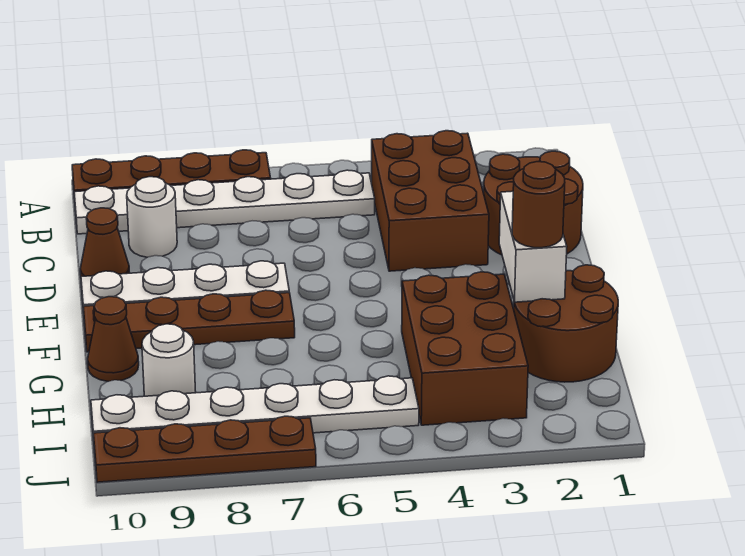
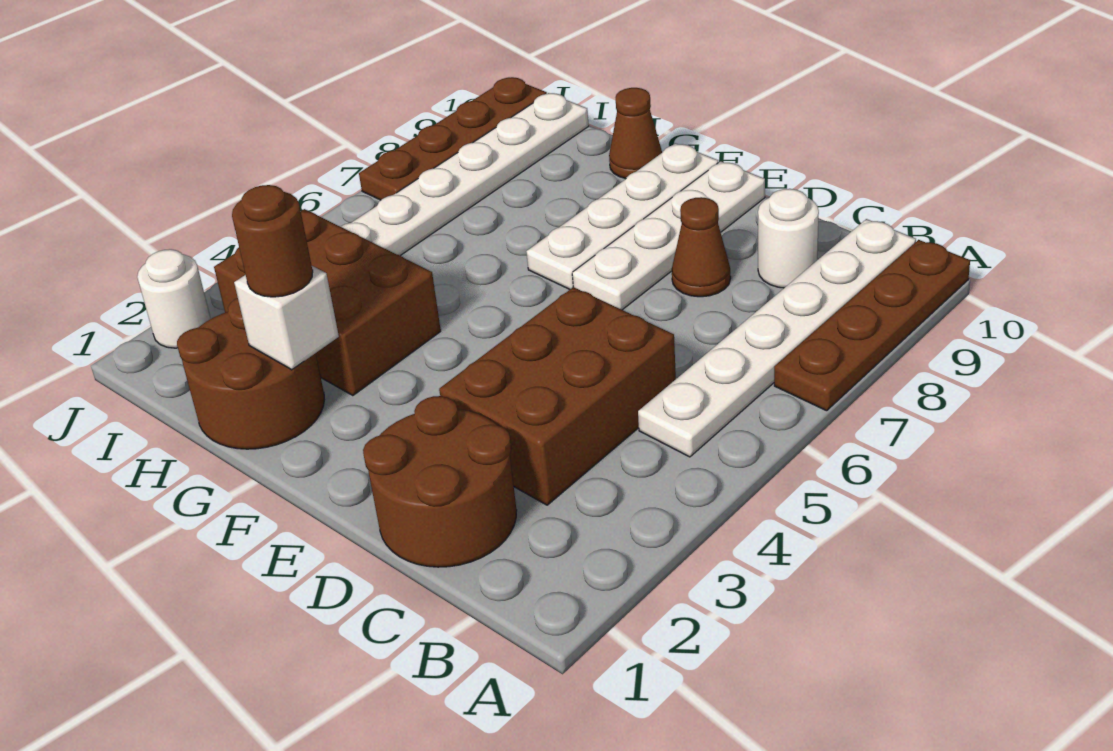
brown brick B3:D4 level 1 -> brown brick C3:D5 level 1
brown cone D10 level 1 -> brown cone D8 level 1
white brick F2:G2 level 2 -> white brick G2 level 2
brown plate F7:F10 level 1 -> white plate F7:F10 level 1
white round brick H9 level 1 -> white round brick J2 level 1

